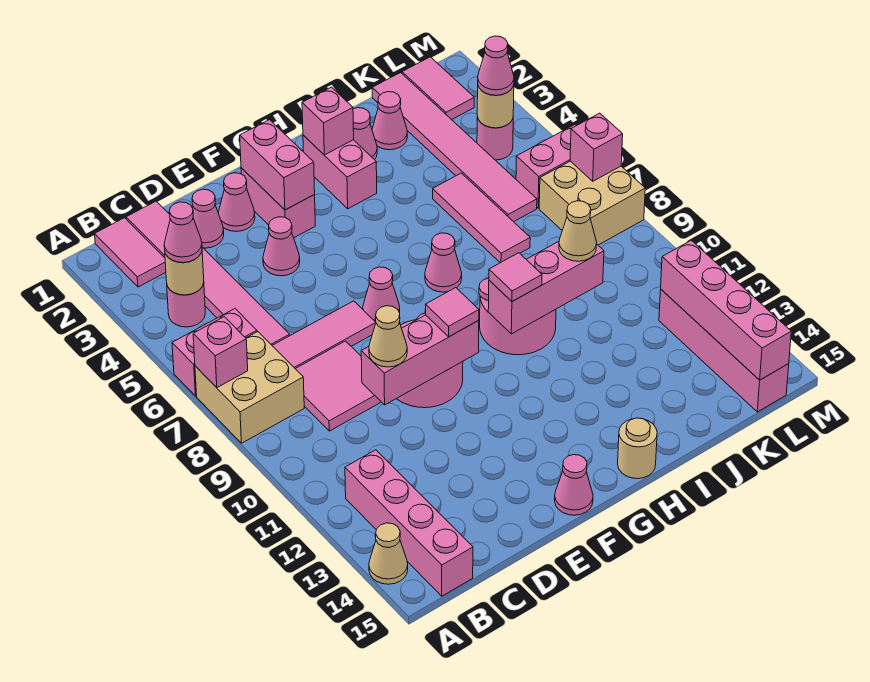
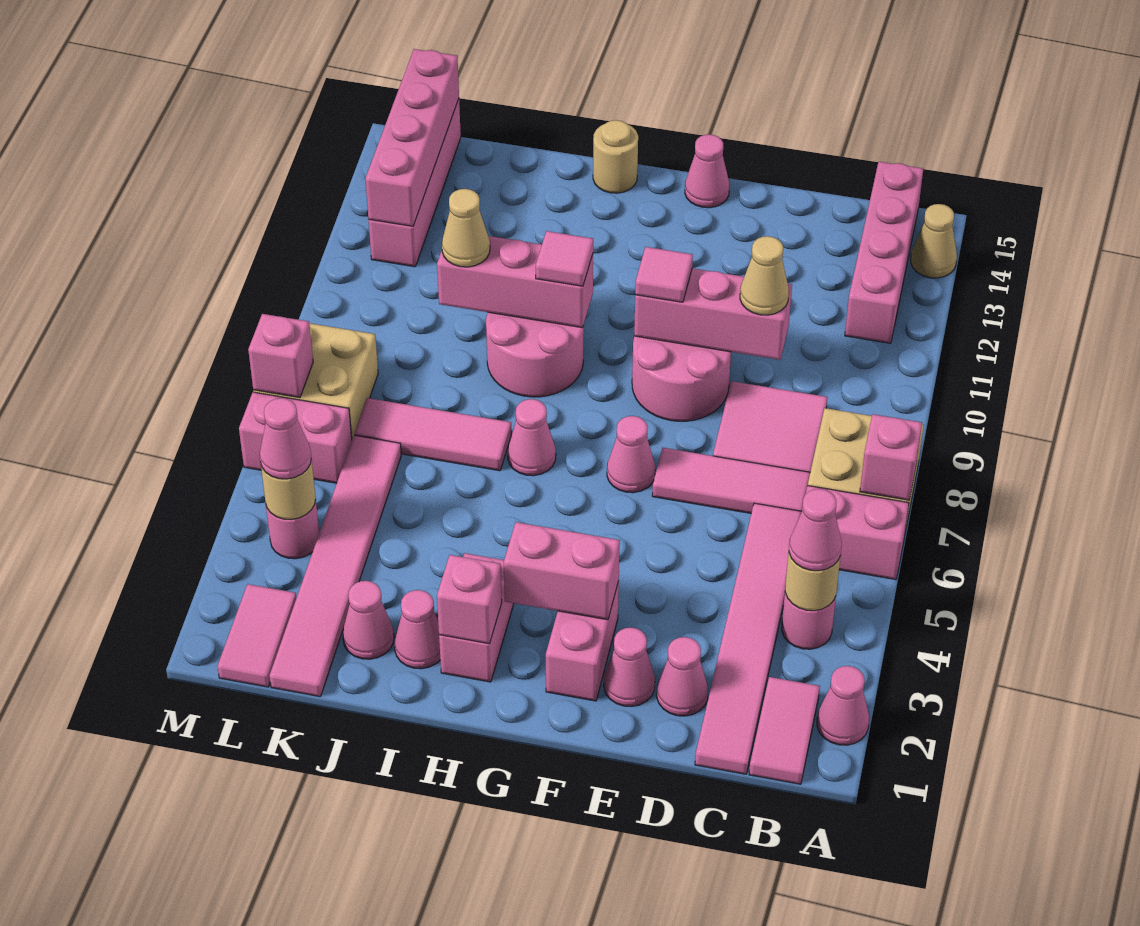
pink cone E4 level 1 -> pink cone A2 level 1
pink brick F2:F3 level 2 -> pink brick F3:G3 level 2
pink tile J5:J7 level 1 -> pink tile I7:K7 level 1

